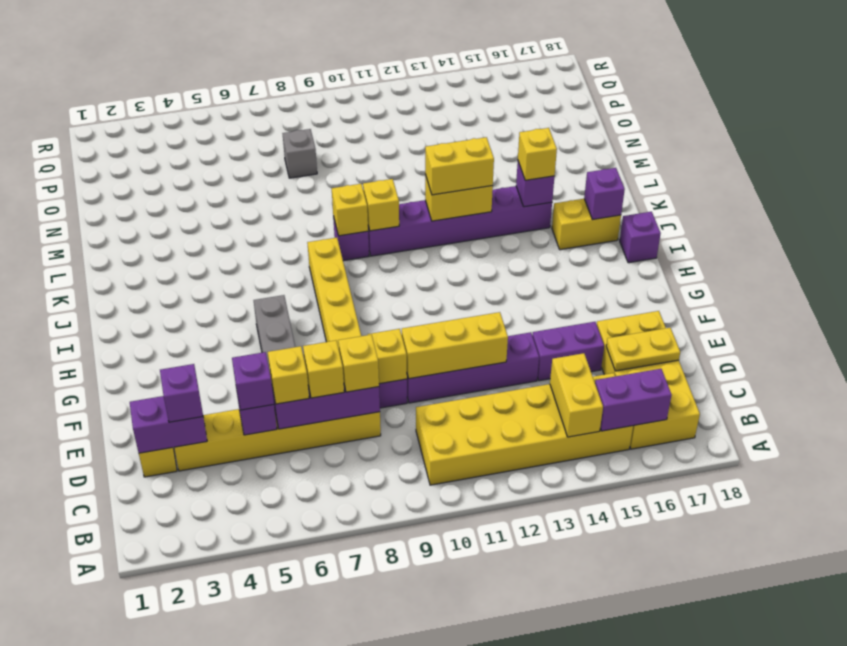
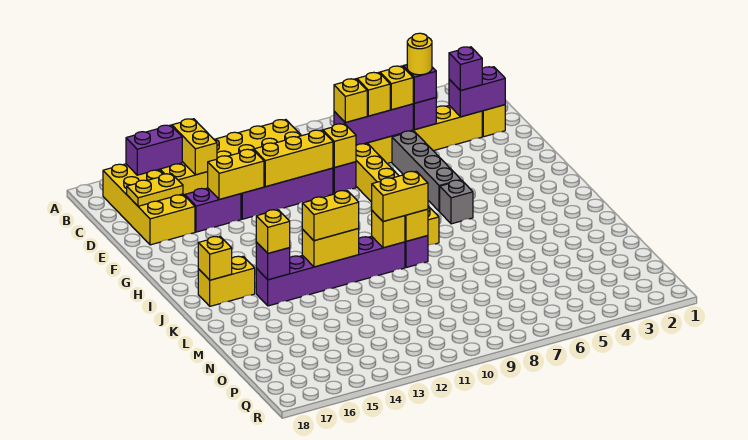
none -> yellow round brick D5 level 4
none -> yellow brick E13:E14 level 2
purple brick I18 level 1 -> none
purple brick J17 level 2 -> yellow brick J17 level 2
none -> yellow brick K9:K10 level 3
grey brick O8 level 1 -> grey brick I6 level 1

